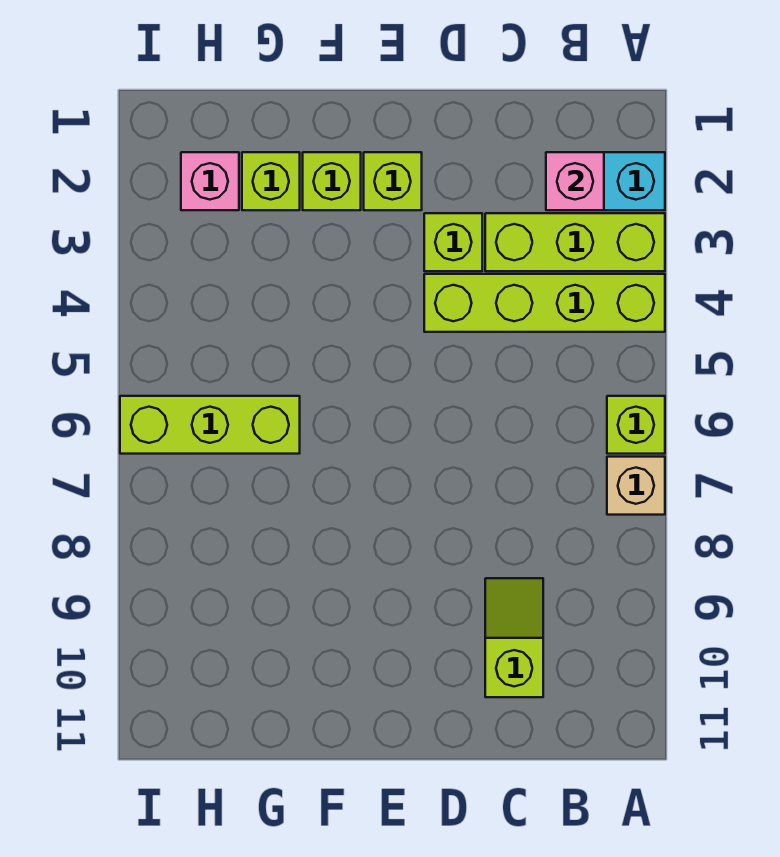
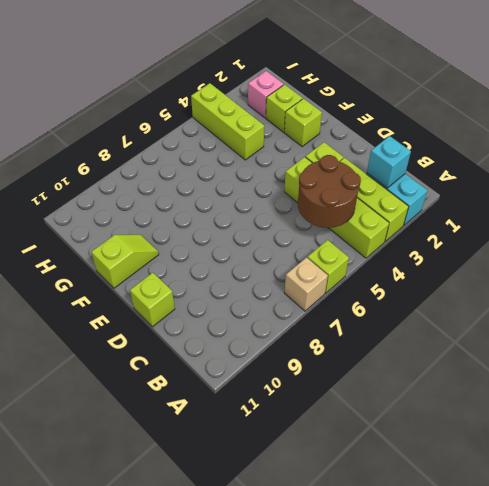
pink brick B2 level 2 -> cyan brick B2 level 2
none -> brown round brick B4:C5 level 2
lime slope C9:C10 level 1 top 10 -> lime slope F10:F11 level 1 top 11
lime brick E2 level 1 -> lime brick D11 level 1
lime brick G6:I6 level 1 -> lime brick G4:I4 level 1

